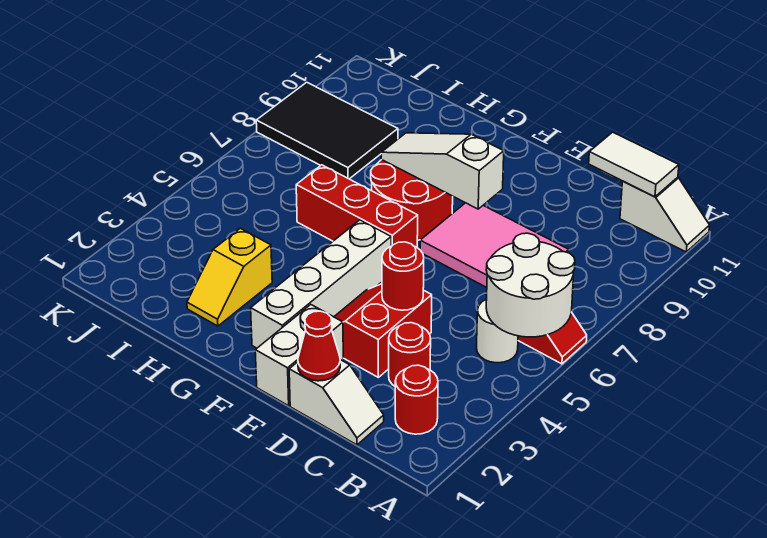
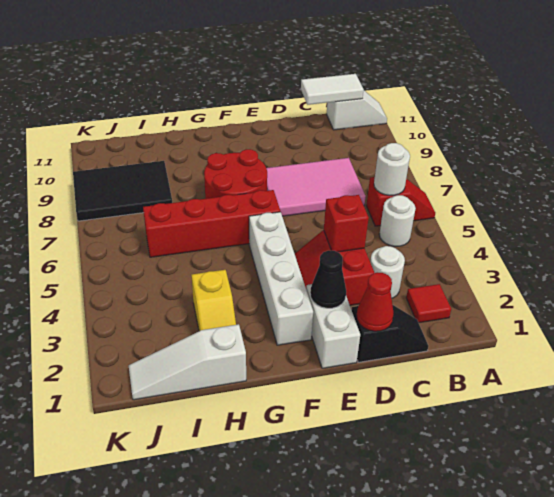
white round brick A5:B6 level 2 -> white round brick B6 level 2
red round brick B2 level 1 -> red tile B2 level 1
white slope C1:D1 level 1 top D -> black slope C1:D1 level 1 top D
red round brick C3 level 1 -> white round brick C3 level 1
red round brick D4 level 2 -> red brick D4 level 2
none -> black cone E2 level 2
white slope E8:G8 level 2 top E -> white slope H1:J1 level 1 top H
red brick F6:H6 level 1 -> red brick F6:I6 level 1

